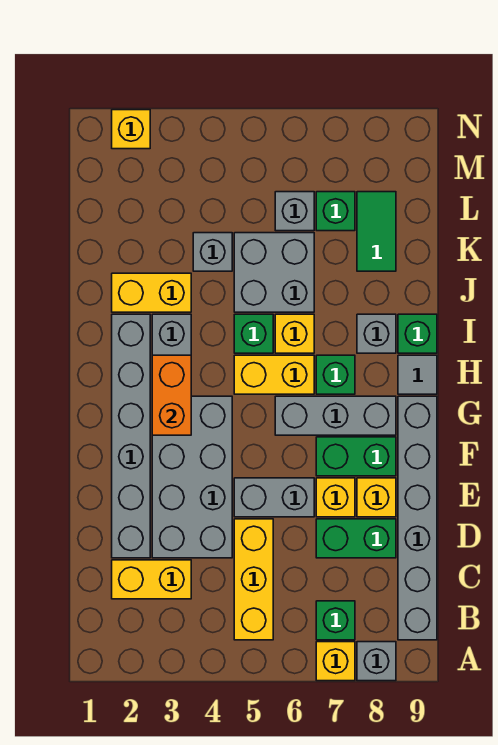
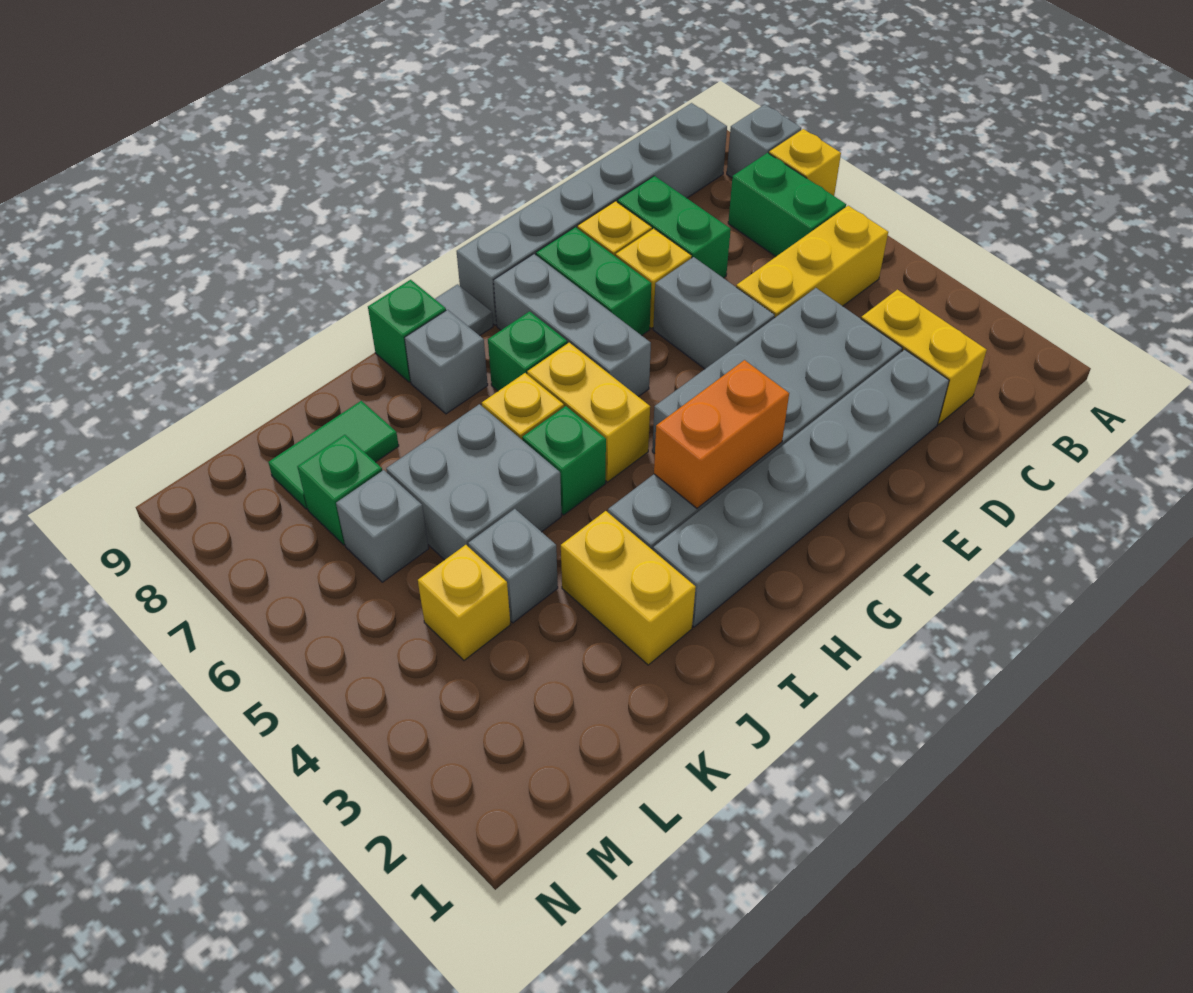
green brick B7 level 1 -> green brick B6:B7 level 1
yellow brick N2 level 1 -> yellow brick L4 level 1

